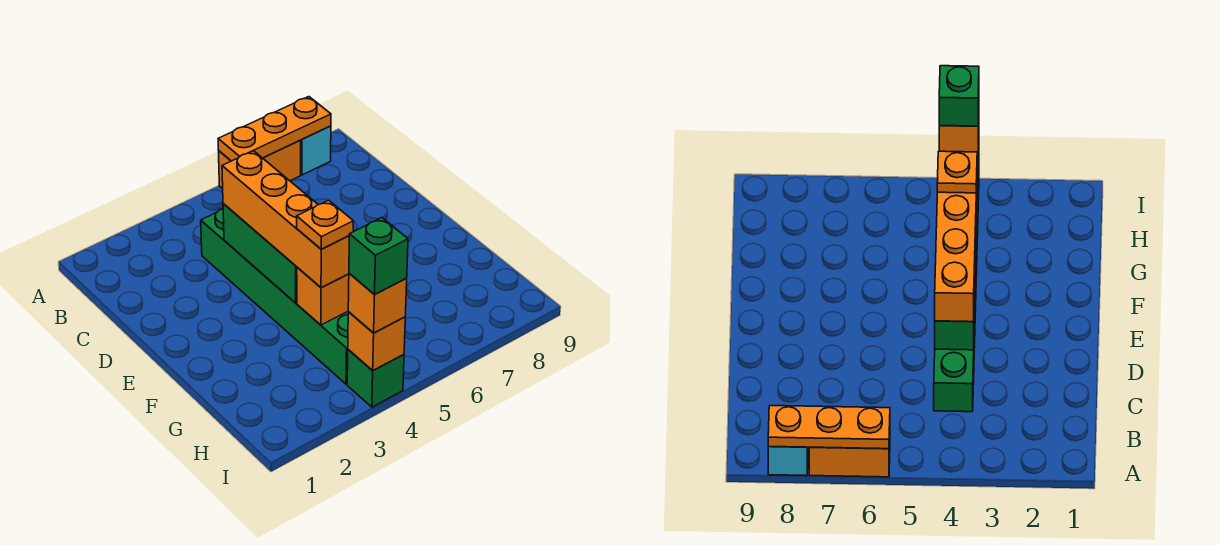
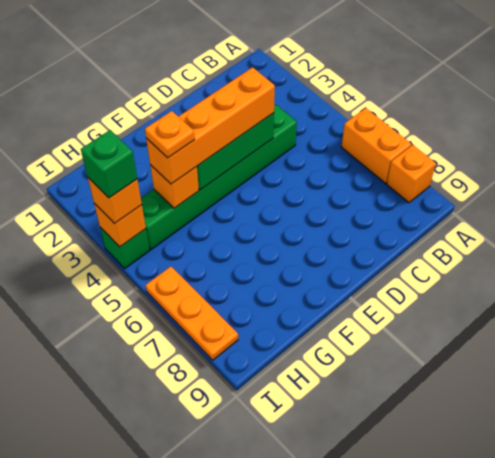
orange plate A6:A8 level 2 -> orange plate I6:I8 level 1
cyan brick A8 level 1 -> orange brick A8 level 1

